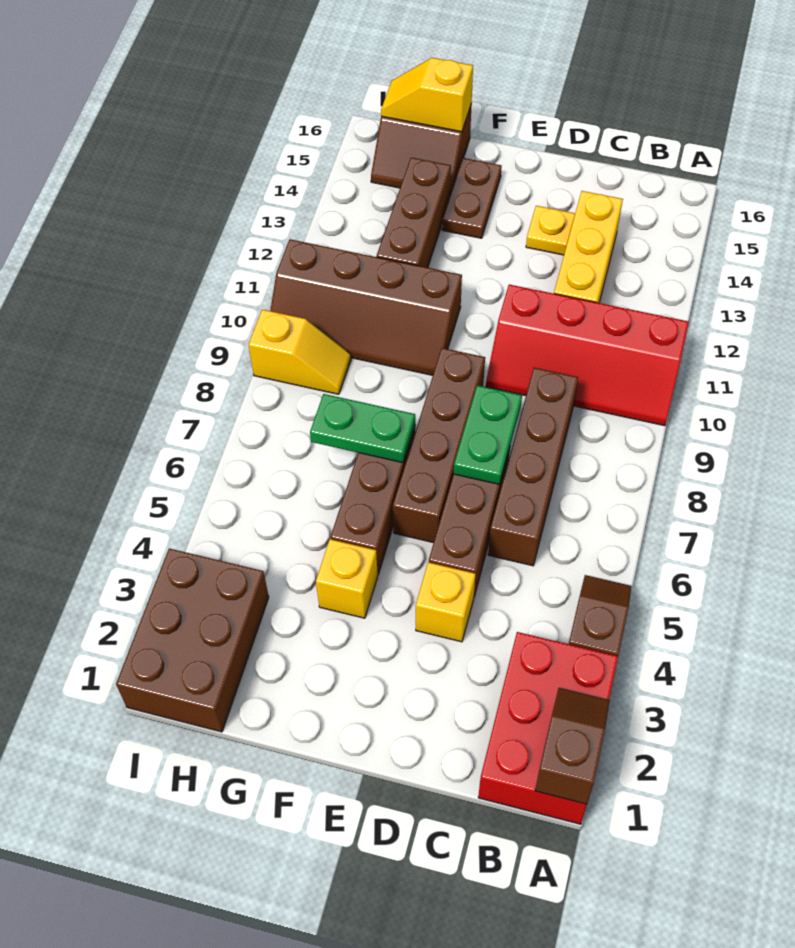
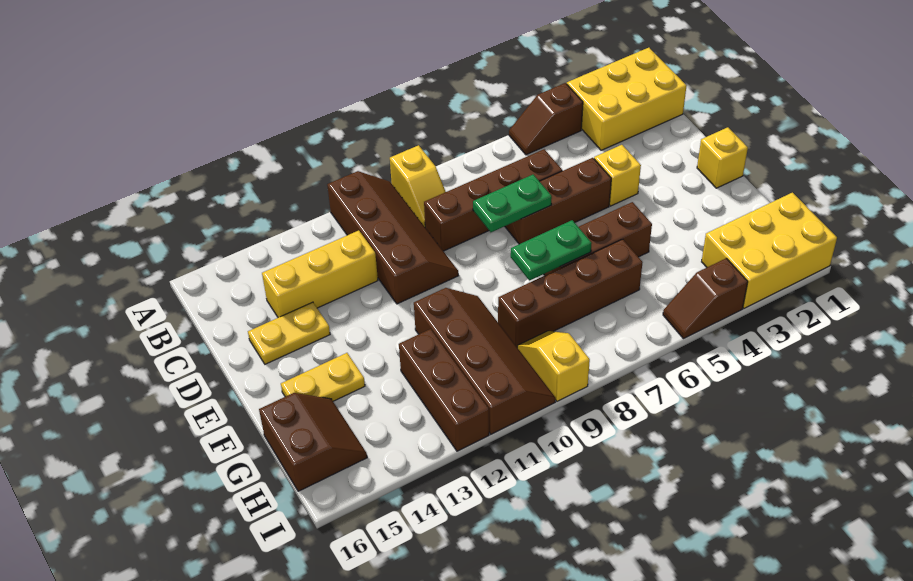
red brick A1:B3 level 1 -> yellow brick A1:B3 level 1
brown slope A1:A2 level 2 top 1 -> brown slope I4:I5 level 1 top 4
red slope A10:D11 level 1 top 11 -> brown slope A10:D11 level 1 top 11
yellow plate D14 level 1 -> yellow plate D14:D15 level 1
brown brick E6:E9 level 1 -> brown brick G6:G9 level 1
yellow brick F4 level 1 -> yellow brick E1 level 1
green plate F7:G7 level 2 -> green plate F7:F8 level 2
brown plate F14:F15 level 1 -> yellow plate F14:F15 level 1
brown brick G12:G14 level 1 -> brown brick G12:I12 level 1
yellow slope G16:H16 level 2 top G -> yellow slope A9:B9 level 1 top A
brown brick H1:I3 level 1 -> yellow brick H1:I3 level 1

